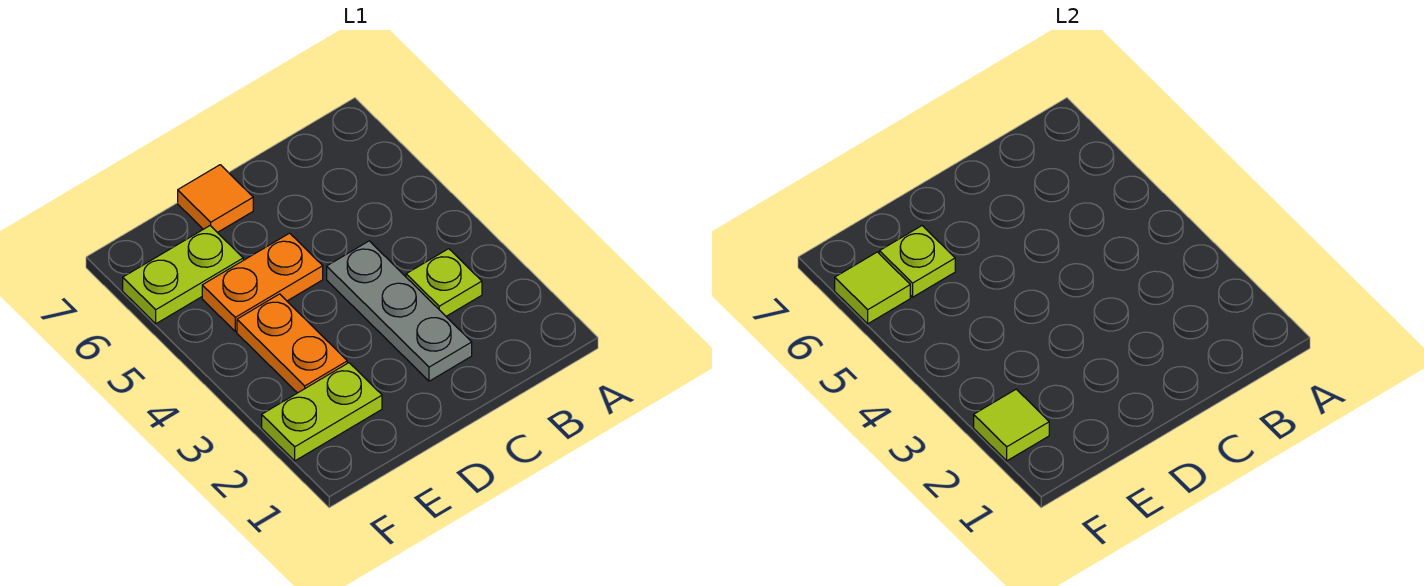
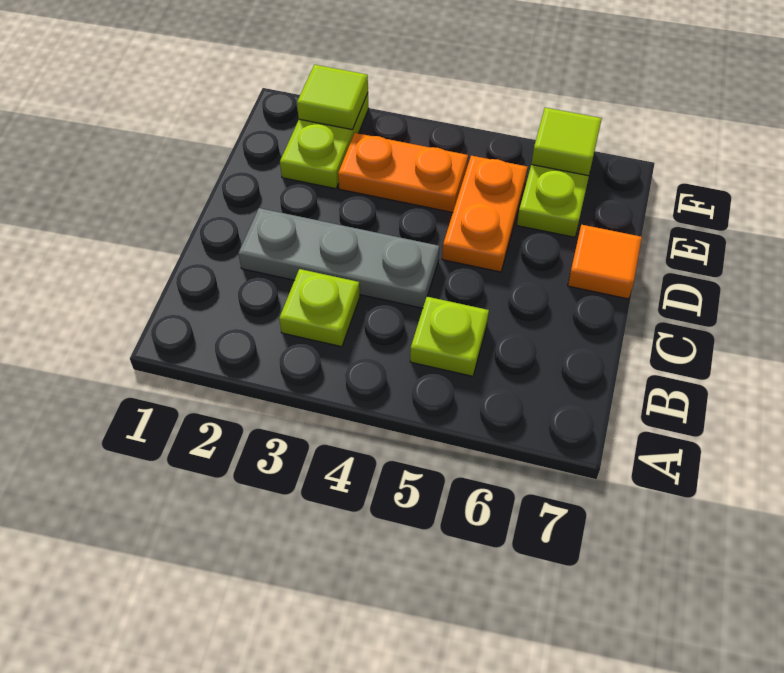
lime plate E6 level 2 -> lime plate B5 level 1

